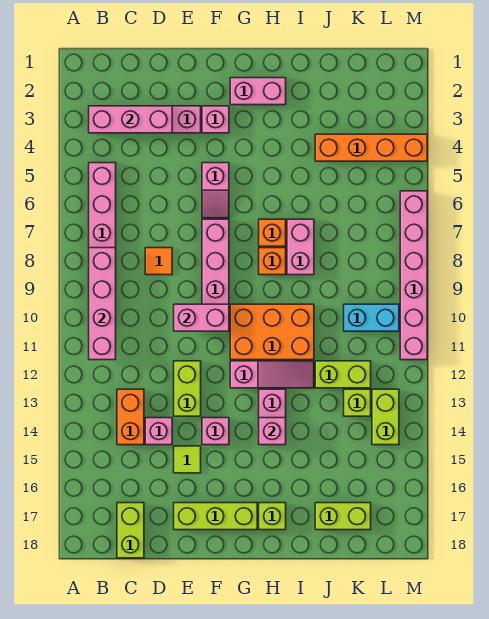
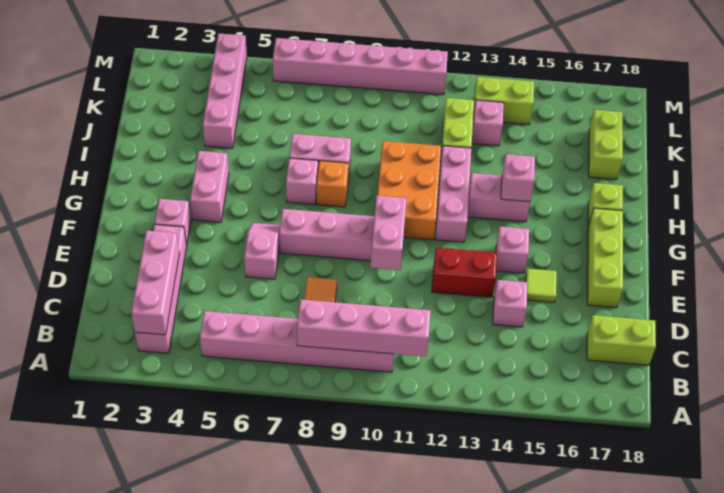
orange brick C13:C14 level 1 -> none
lime brick E12:E13 level 1 -> red brick E12:E13 level 1
pink slope F5:F6 level 1 top 5 -> pink slope E6:F6 level 1 top E
pink brick G2:H2 level 1 -> pink brick G4:H4 level 1
pink slope G12:I12 level 1 top G -> pink brick G12:I12 level 1
orange brick H7 level 1 -> pink brick H7 level 1
orange brick J4:M4 level 1 -> pink brick J4:M4 level 1
cyan brick K10:L10 level 1 -> none
lime brick K13 level 1 -> pink brick K13 level 1

